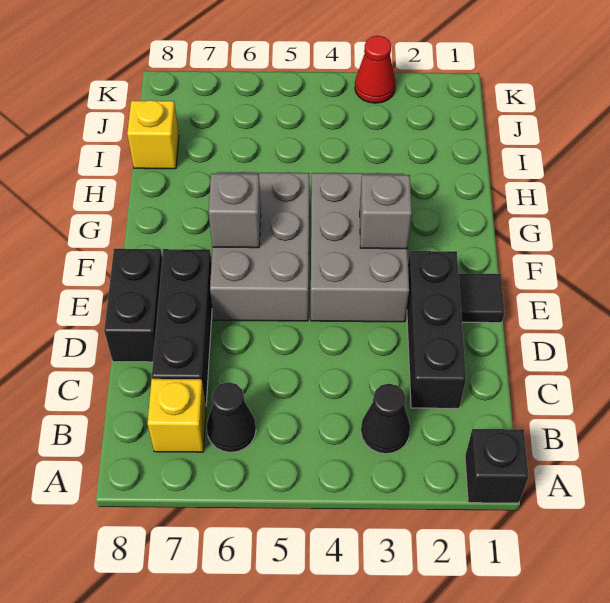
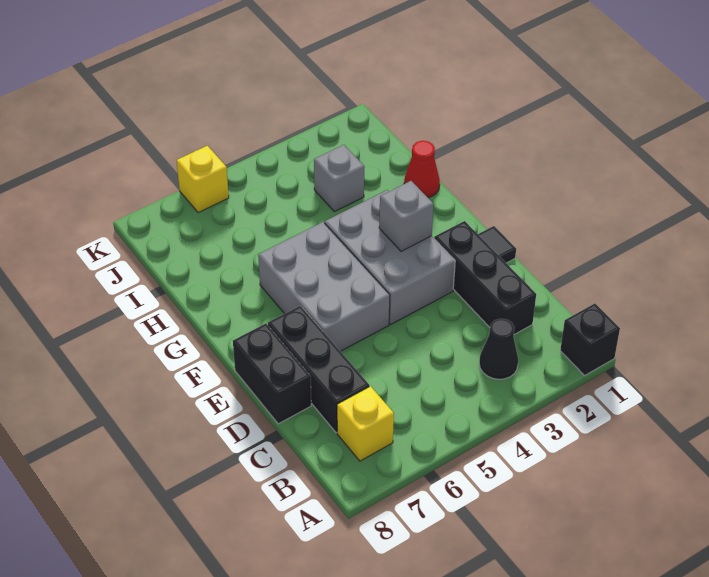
black cone B6 level 1 -> none
grey brick F6 level 2 -> grey brick I3 level 1
yellow brick I8 level 1 -> yellow brick K6 level 1
red cone K3 level 1 -> red cone H1 level 1

